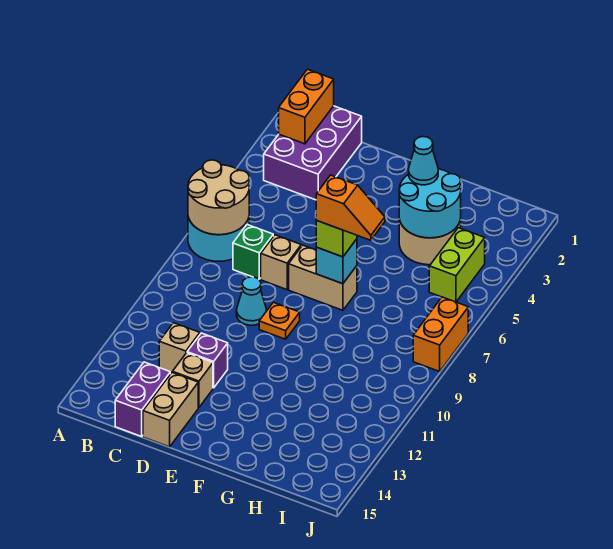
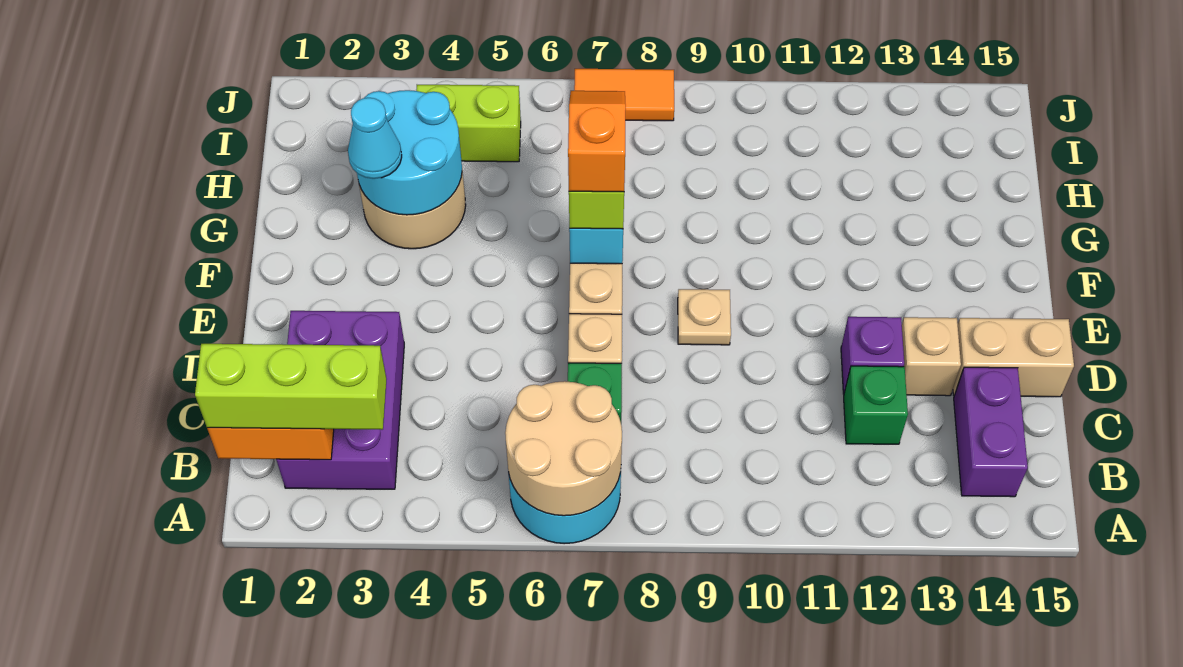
purple brick B1:C3 level 1 -> purple brick B2:D3 level 1
none -> lime brick B1:B3 level 3
tan brick C12 level 1 -> green brick C12 level 1
purple brick C14:C15 level 1 -> purple brick B14:C14 level 1
cyan cone D9 level 1 -> none
orange plate E9 level 1 -> tan plate E9 level 1
orange brick J7:J8 level 1 -> orange tile J7:J8 level 1

